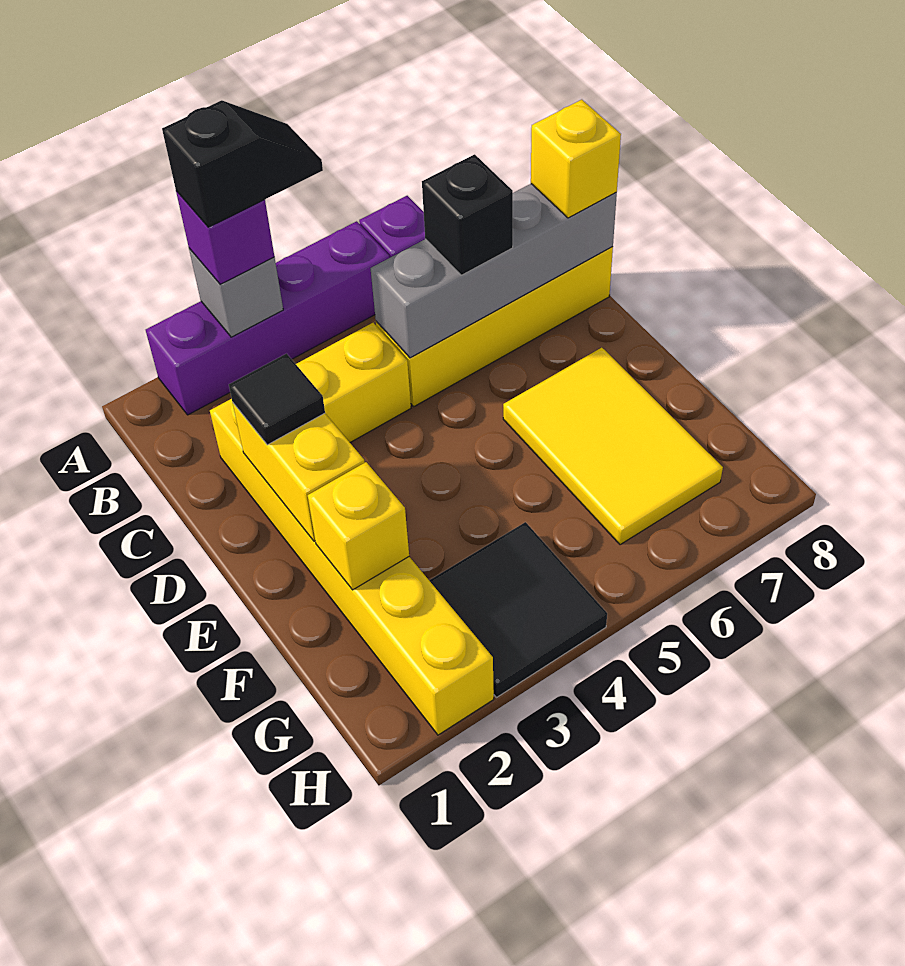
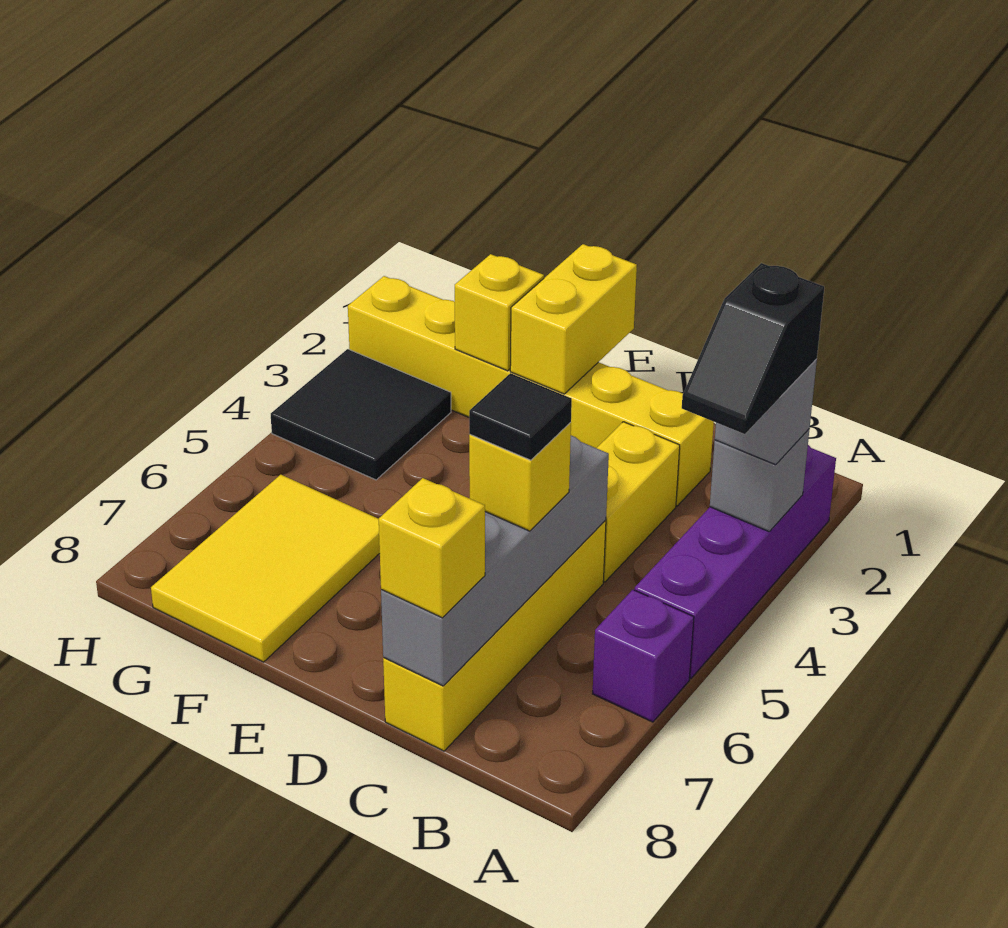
purple brick A3 level 3 -> grey brick A3 level 3
black brick C6 level 3 -> yellow brick C6 level 3
yellow brick D2:E2 level 2 -> yellow brick E1:E2 level 2
black tile D2 level 3 -> black tile C6 level 4
yellow tile E6:G7 level 1 -> yellow tile F6:G8 level 1

